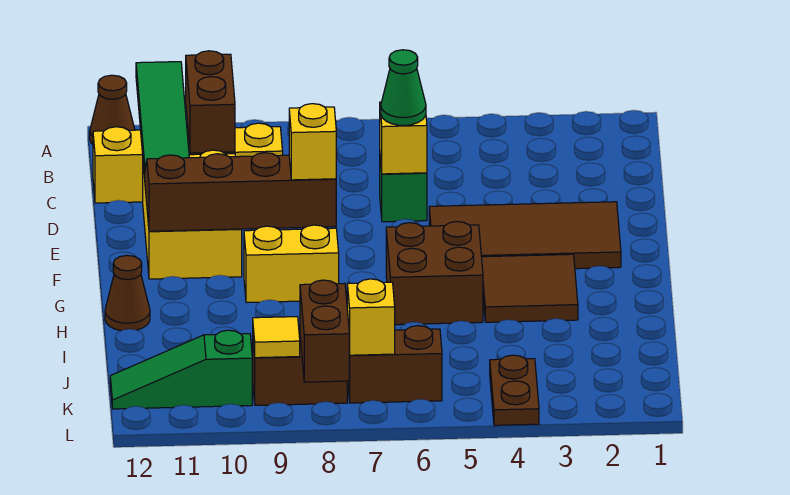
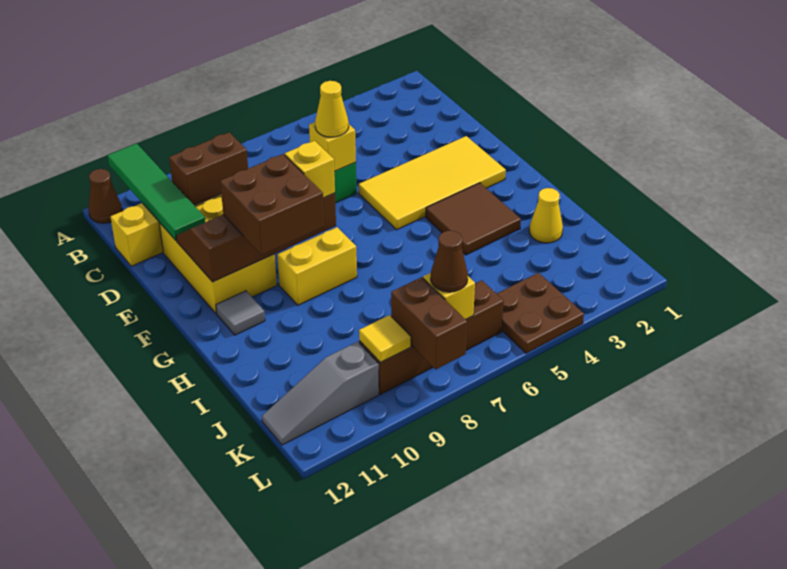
brown brick B10:C10 level 2 -> brown brick C9:C10 level 2
green cone D6 level 3 -> yellow cone D6 level 3
brown tile E2:F5 level 1 -> yellow tile E2:F5 level 1
brown brick G5:H6 level 1 -> brown brick F9:G10 level 3
none -> grey tile G11 level 1
brown cone H12 level 1 -> brown cone K7 level 3
none -> yellow cone I2 level 1
brown plate K4:L4 level 1 -> brown plate K4:L5 level 1
green slope K10:K12 level 1 top 10 -> grey slope K10:K12 level 1 top 10

